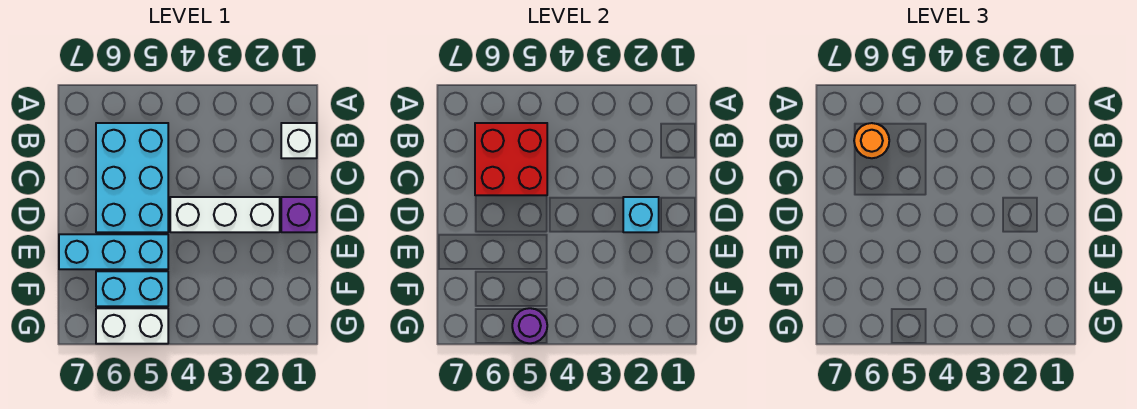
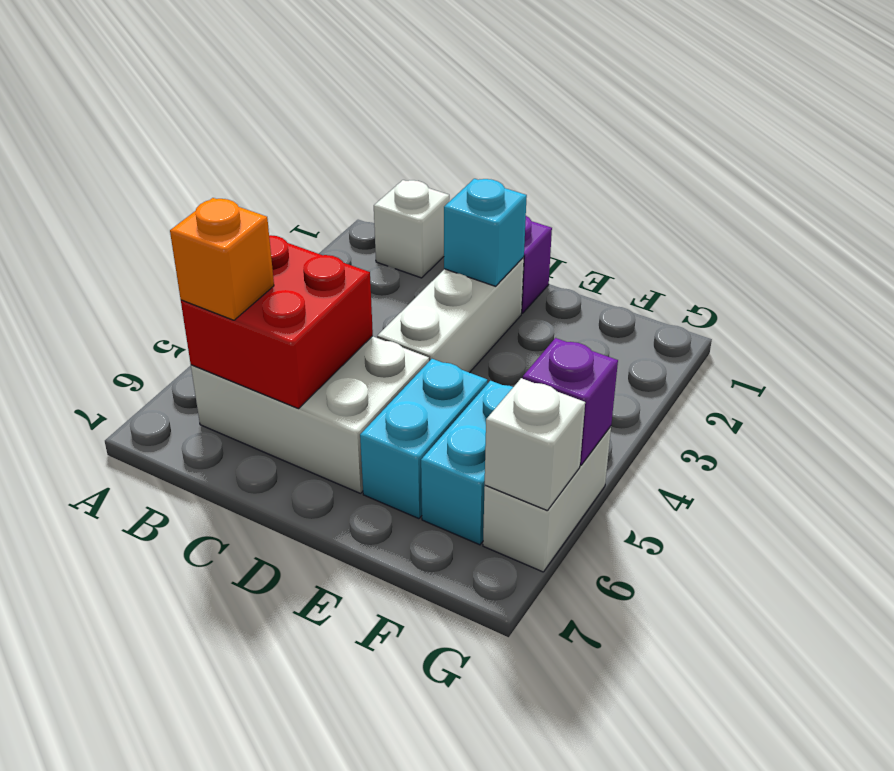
cyan brick B5:D6 level 1 -> white brick B5:D6 level 1
orange round brick B6 level 3 -> orange brick B6 level 3
cyan brick E5:E7 level 1 -> cyan brick E5:E6 level 1
purple round brick G5 level 2 -> purple brick G5 level 2
none -> white brick G6 level 2

